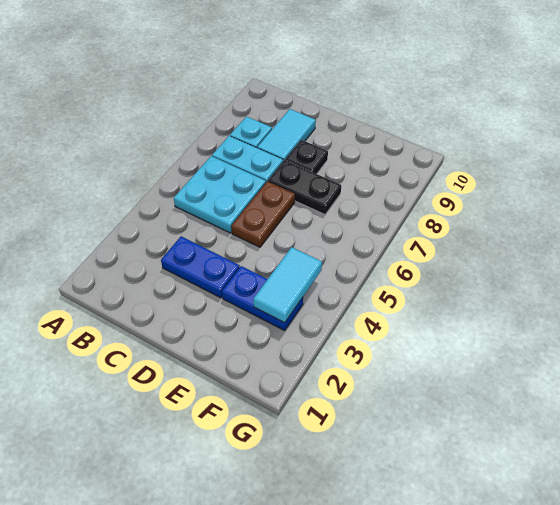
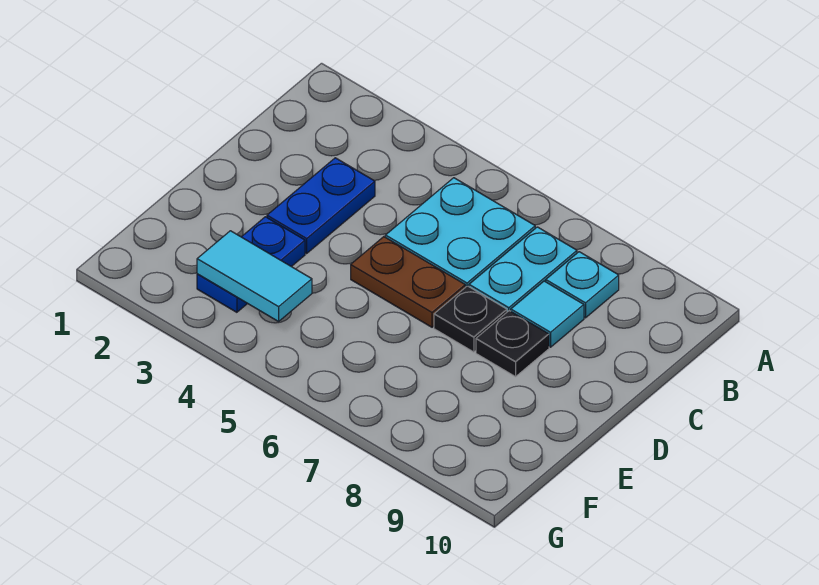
cyan tile C8:C9 level 1 -> cyan tile C8 level 1
black plate D7:E7 level 1 -> black plate D7 level 1

